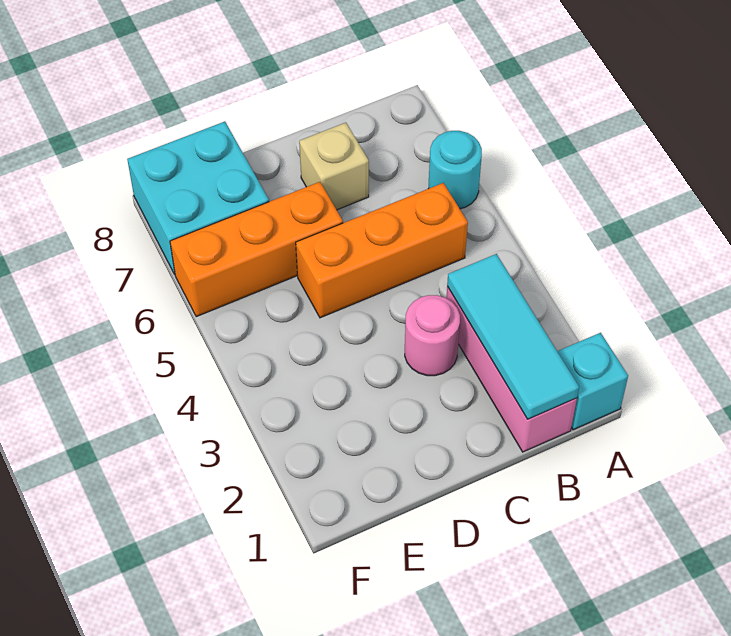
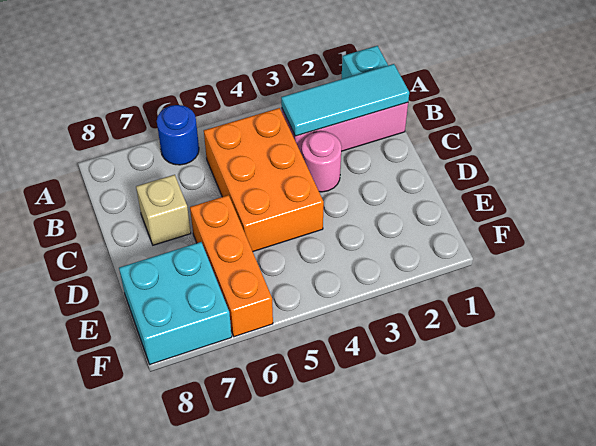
cyan round brick A6 level 1 -> blue round brick A6 level 1
orange brick B5:D5 level 1 -> orange brick B4:D5 level 1

